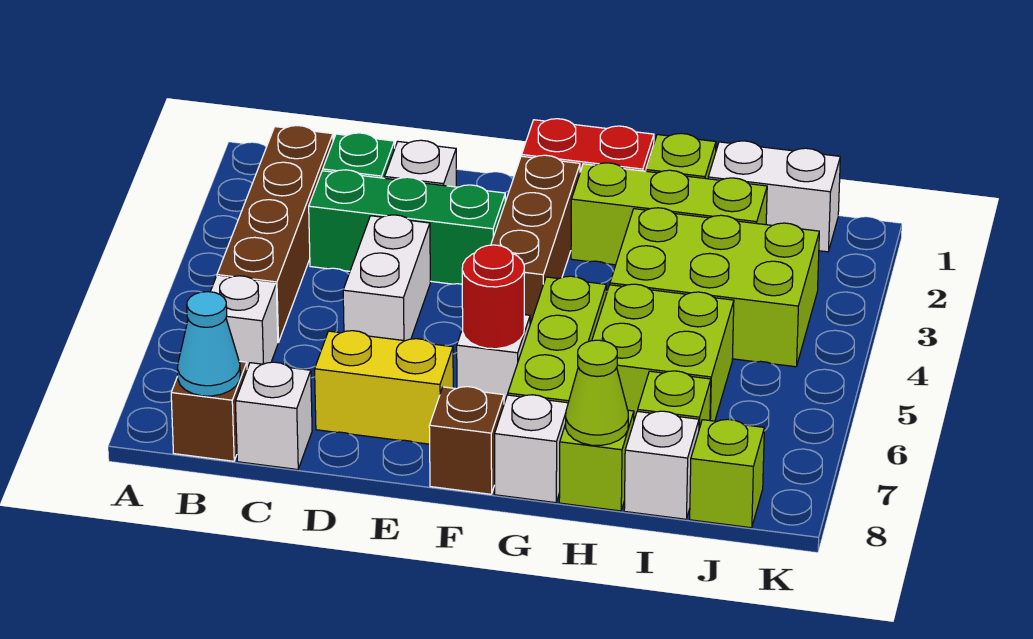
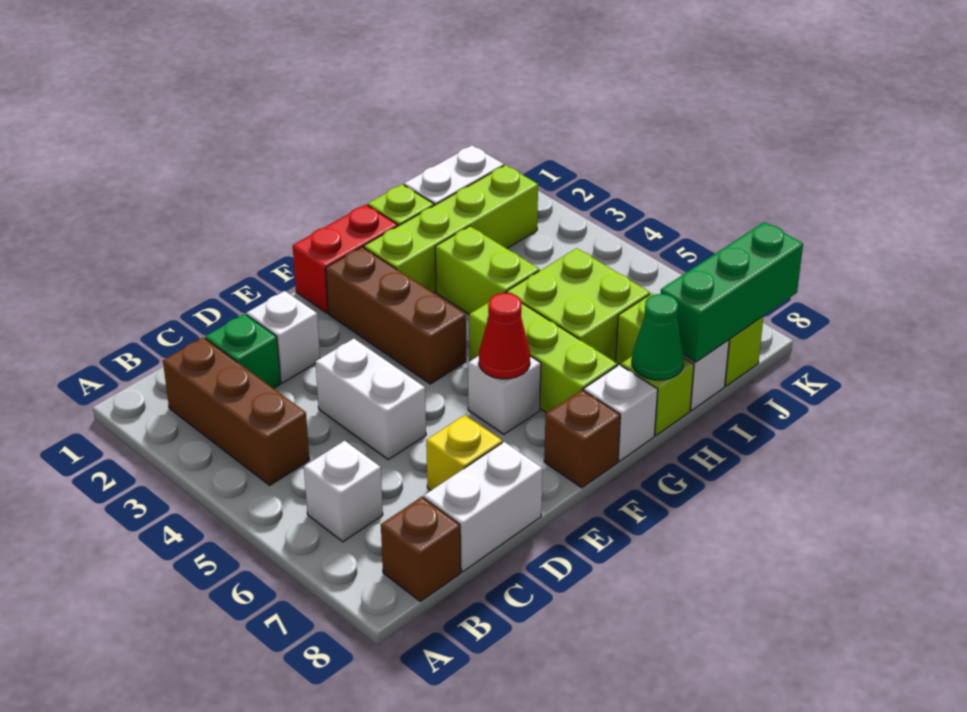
brown brick B2:B5 level 1 -> brown brick B2:B4 level 1
cyan cone B8 level 2 -> none
green brick C3:E3 level 1 -> green brick I8:K8 level 2
white brick C8 level 1 -> white brick C8:D8 level 1
yellow brick D7:E7 level 1 -> yellow brick D7 level 1
red round brick F6 level 2 -> red cone F6 level 2
lime brick G2:I2 level 1 -> lime brick G2:J2 level 1
lime brick H3:J4 level 1 -> lime brick H3:H4 level 1
lime cone H8 level 2 -> green cone H8 level 2

